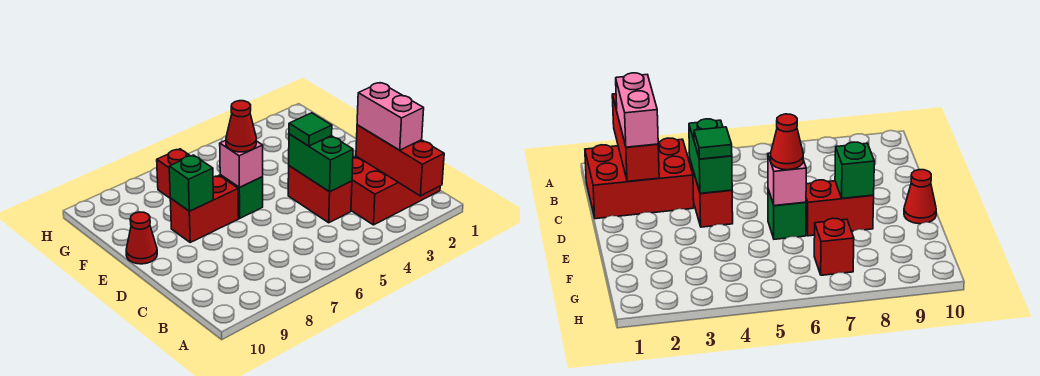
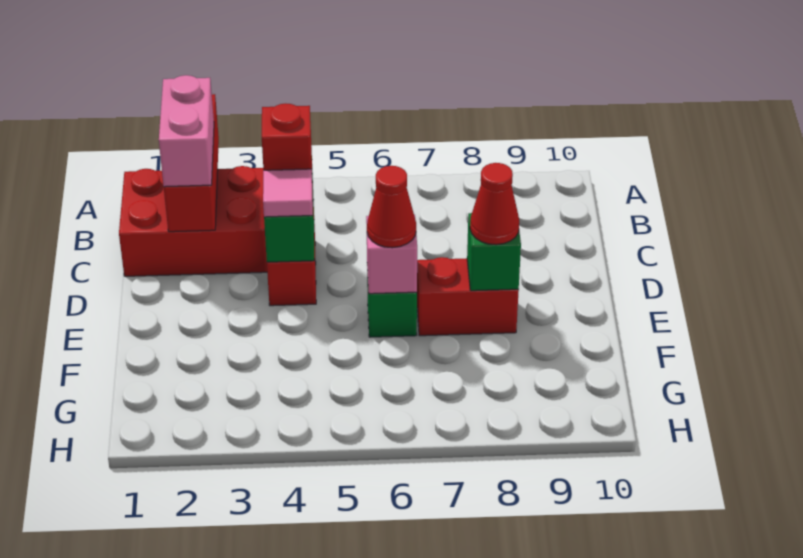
green tile D4 level 3 -> pink tile D4 level 3
red cone E10 level 1 -> red cone E8 level 3
red brick G7 level 1 -> red brick C4 level 3

